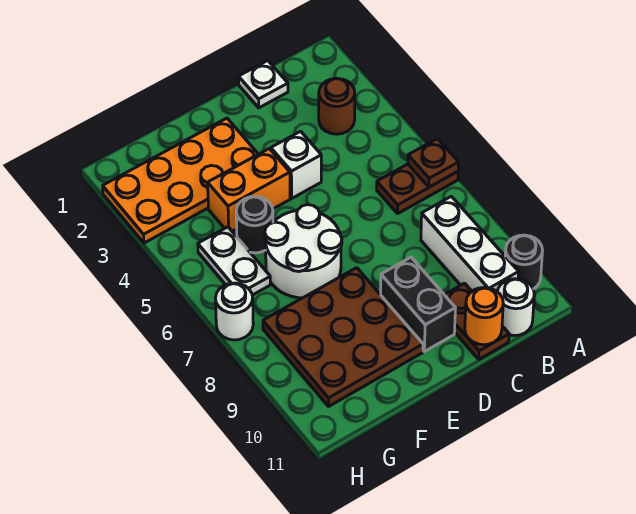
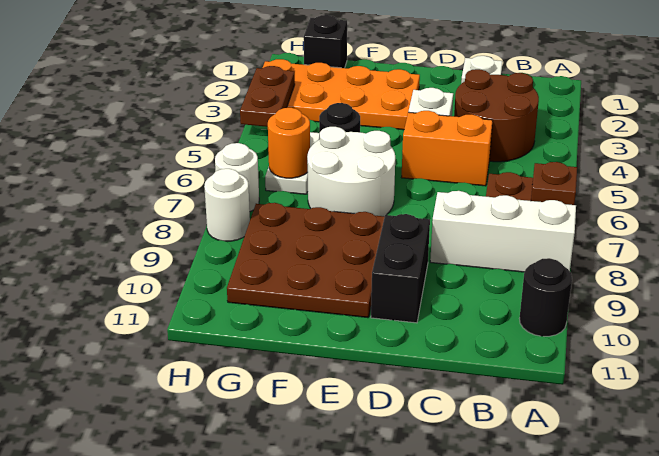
brown round brick B3 level 1 -> brown round brick B3:C4 level 1
white brick B8:B10 level 1 -> white brick A8:C8 level 1
white round brick B11 level 1 -> white round brick H8 level 1
brown plate C10:C11 level 1 -> brown plate H3:H4 level 2
orange round brick C11 level 2 -> orange round brick G6 level 2
orange brick E4:F4 level 1 -> orange brick C5:D5 level 1
none -> black brick G1 level 1

